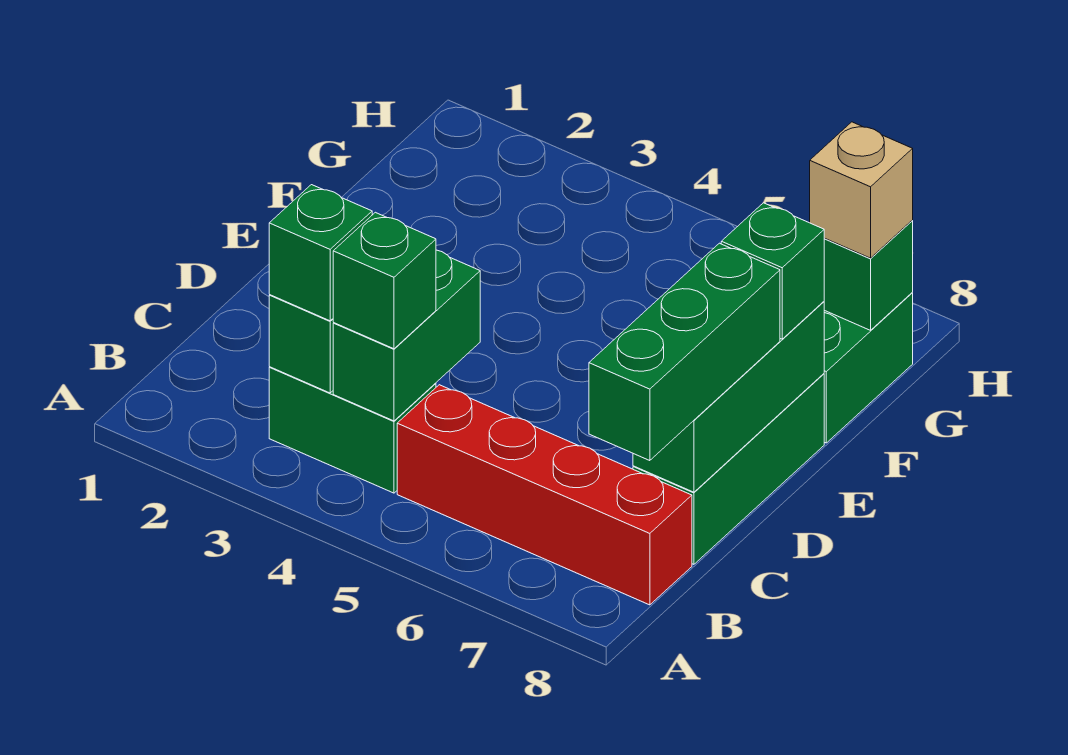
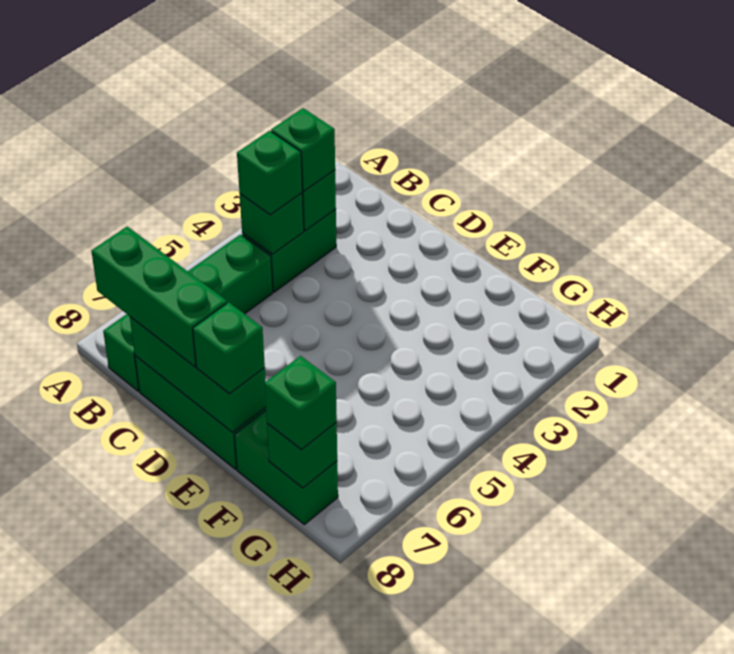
green brick B4:C4 level 2 -> green brick B4 level 2
red brick B5:B8 level 1 -> green brick B5:B8 level 1
tan brick G8 level 3 -> green brick G8 level 3

